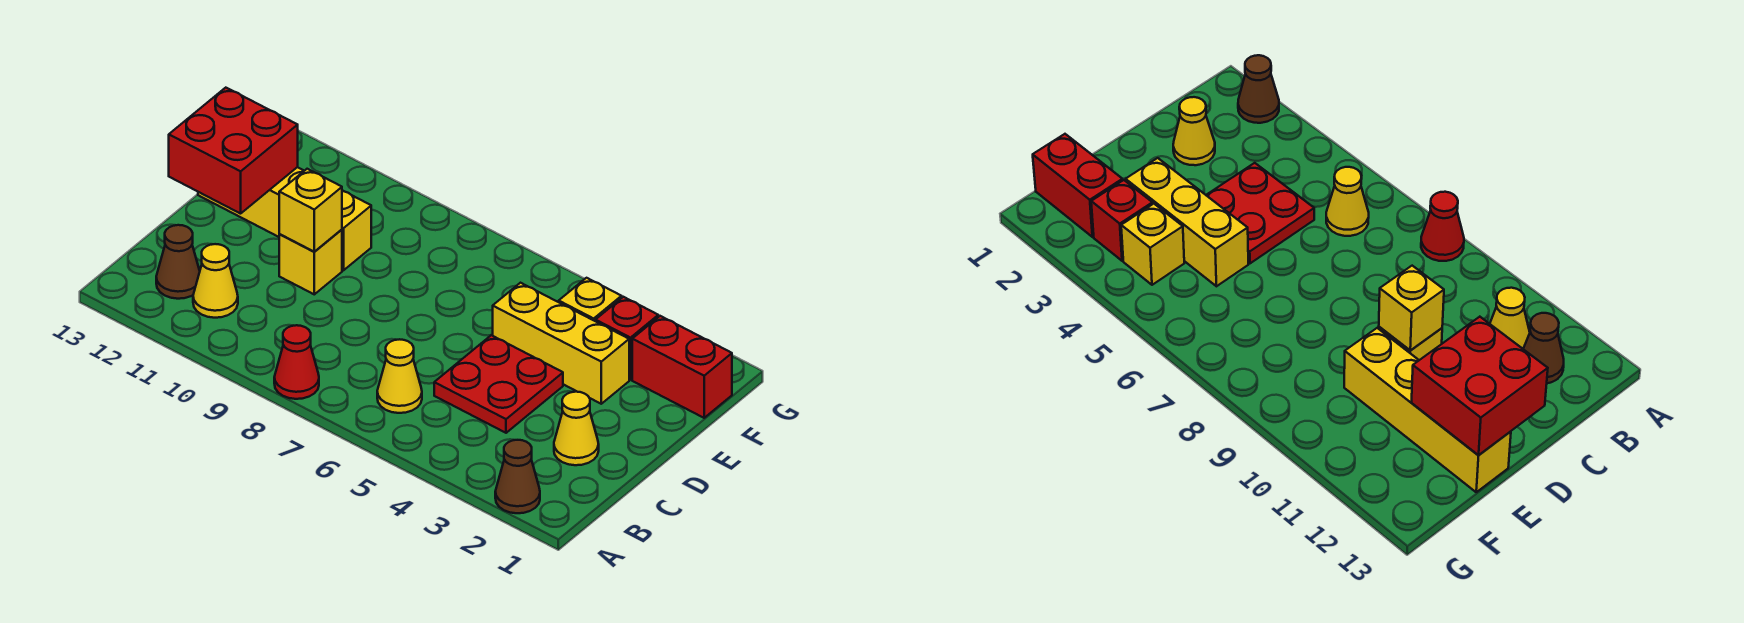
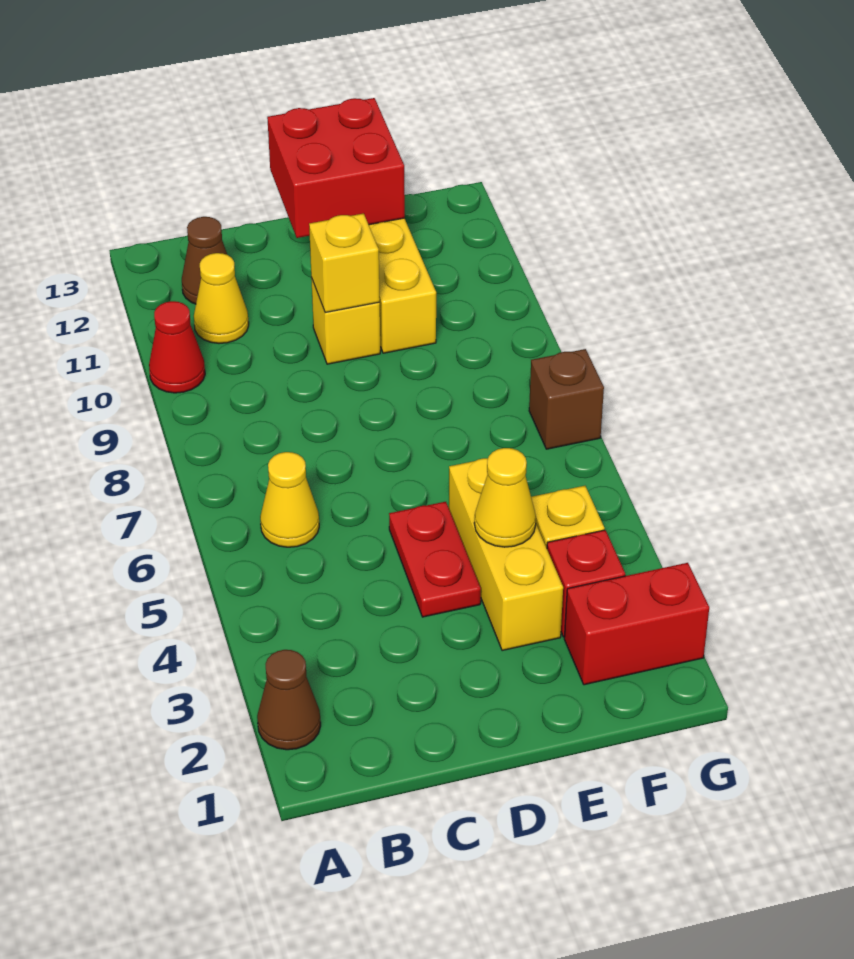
red cone A8 level 1 -> red cone A10 level 1
yellow cone C2 level 1 -> yellow cone E4 level 2
red plate C4:D5 level 1 -> red plate D4:D5 level 1
red brick F1:F2 level 1 -> red brick F2:G2 level 1
none -> brown brick G7 level 1

